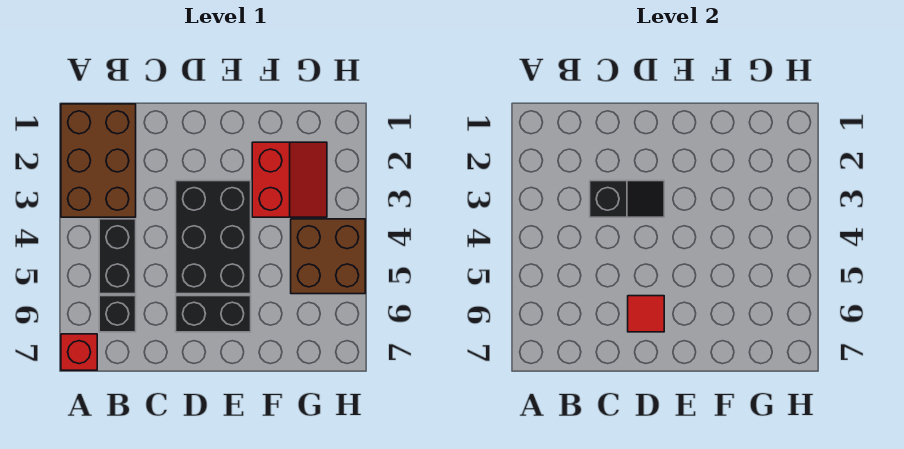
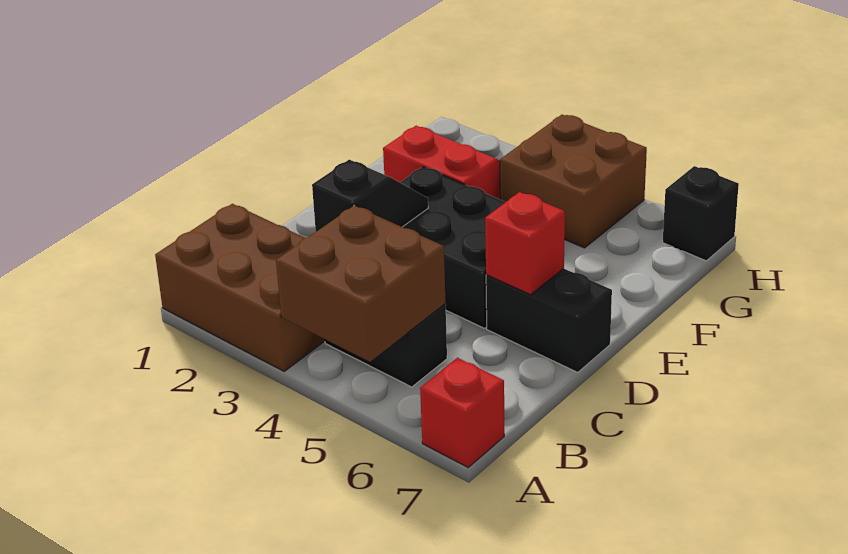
none -> brown brick A4:B5 level 2
black brick B6 level 1 -> black brick H7 level 1
black brick D6:E6 level 1 -> black brick D6:D7 level 1
red tile D6 level 2 -> red brick D6 level 2

